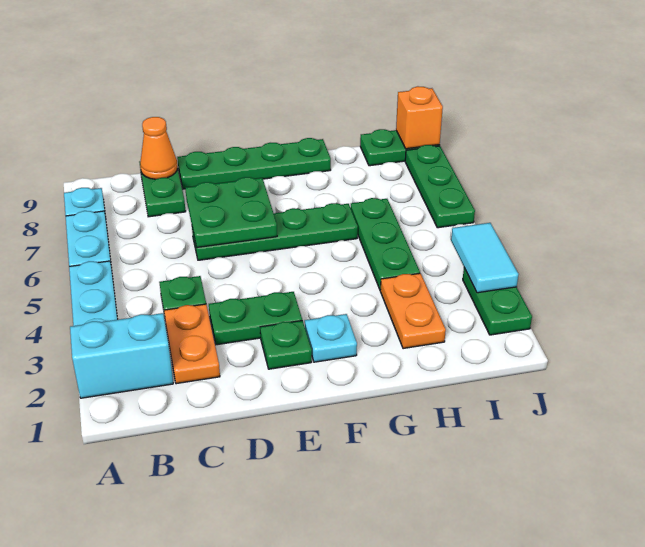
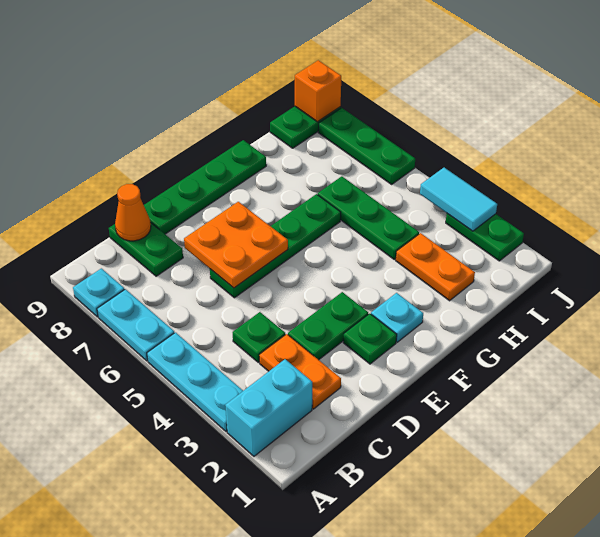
green plate D6:E7 level 2 -> orange plate D6:E7 level 2

